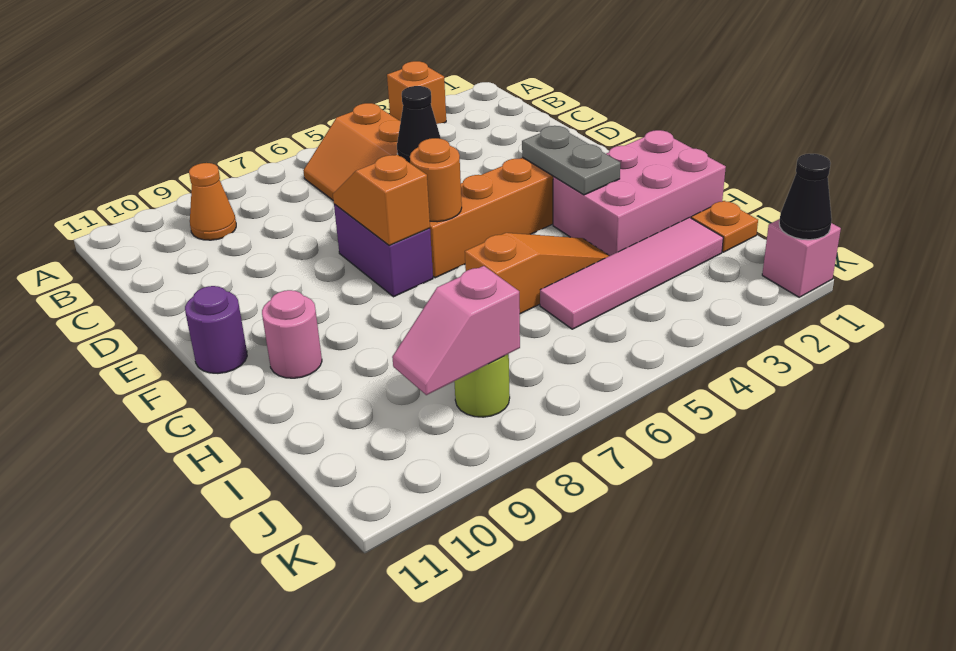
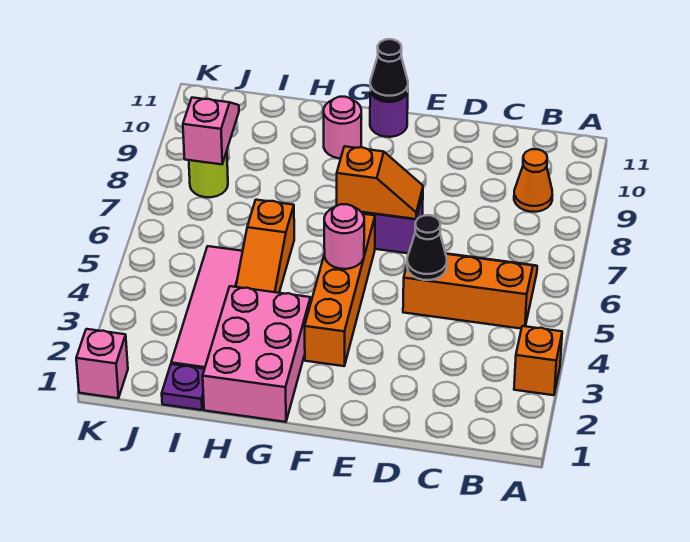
grey plate F3:G3 level 2 -> none
none -> pink round brick F5 level 2
orange round brick F6 level 2 -> none
orange plate I1 level 1 -> purple plate I1 level 1
black cone K1 level 2 -> black cone F11 level 2

